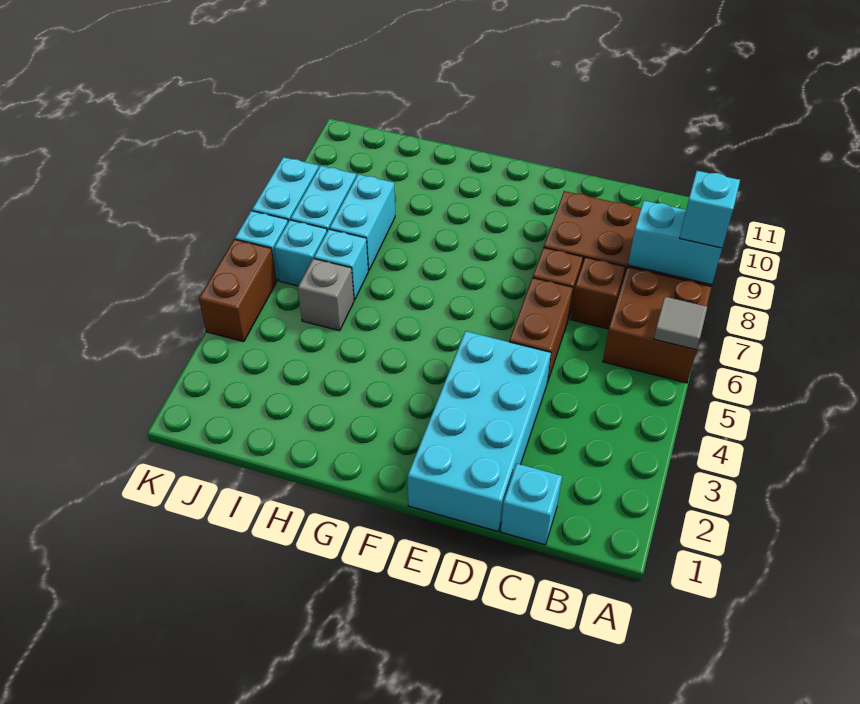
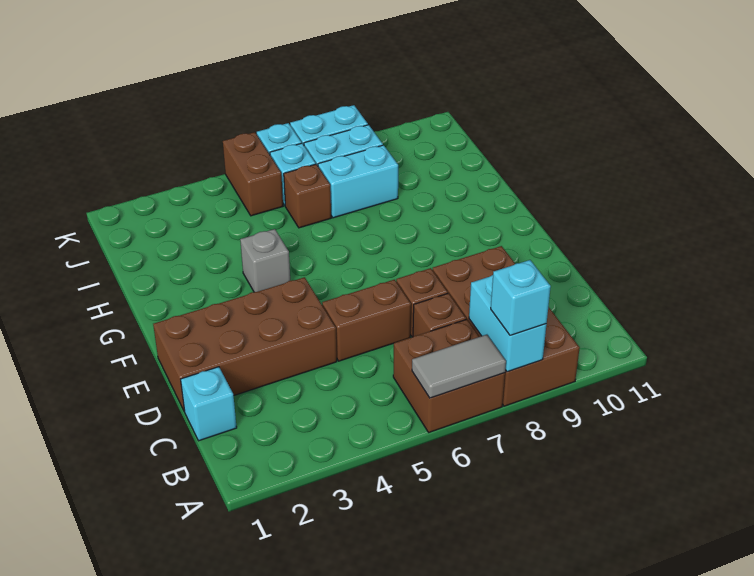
grey tile A6 level 2 -> grey tile A6:A7 level 2
cyan brick D1:E4 level 1 -> brown brick D1:E4 level 1
grey brick I5 level 1 -> grey brick G4 level 1
cyan brick I6 level 1 -> brown brick I6 level 1
brown brick K4:K5 level 1 -> brown brick J5:K5 level 1

